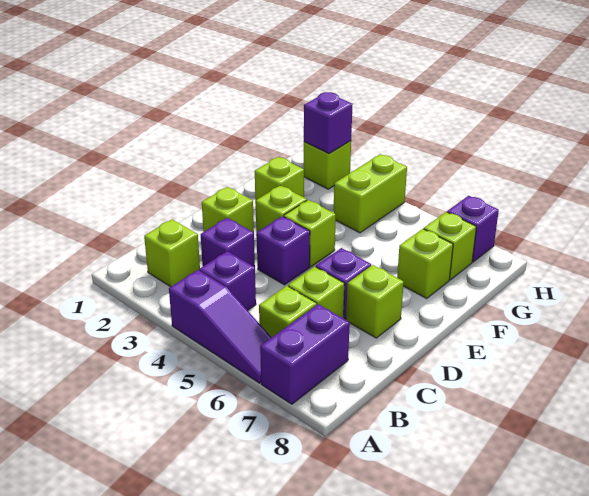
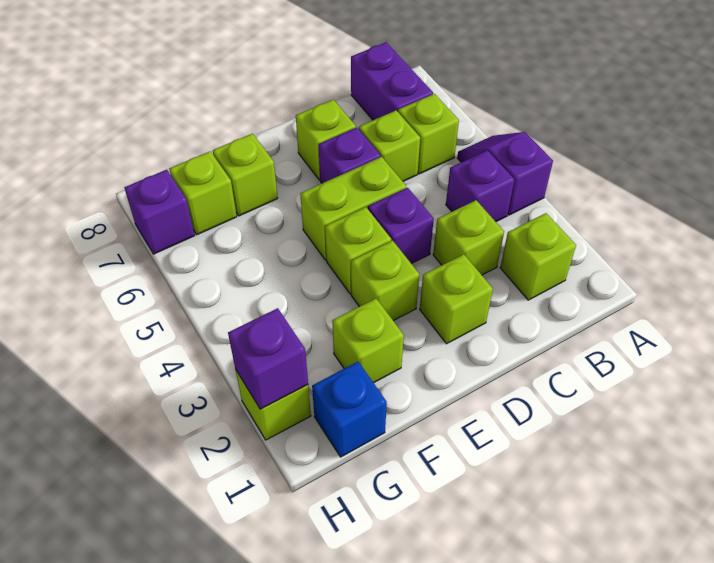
purple slope A4:A6 level 1 top 4 -> purple slope A4:A5 level 1 top 4
purple brick A7:B7 level 1 -> purple brick B7:B8 level 1
purple brick C3 level 1 -> lime brick C3 level 1
none -> blue brick G1 level 1
lime brick G4:H4 level 1 -> lime brick D5:E5 level 1

